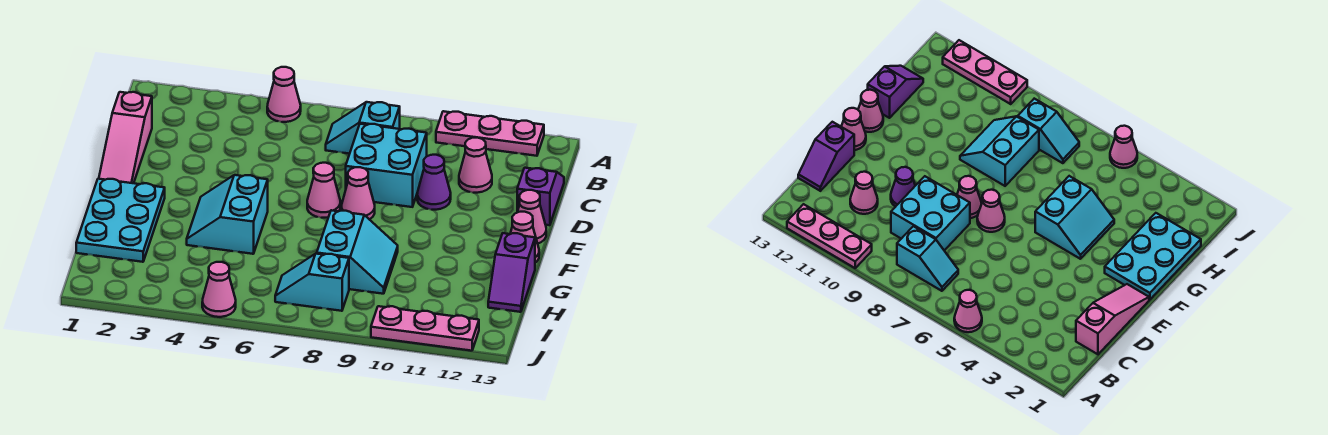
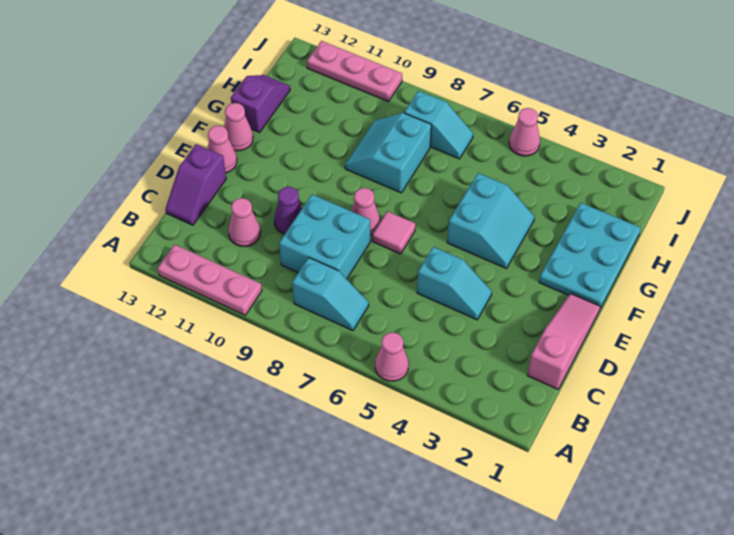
none -> cyan slope D4:D5 level 1 top 5
pink cone E7 level 1 -> pink tile E7 level 1

